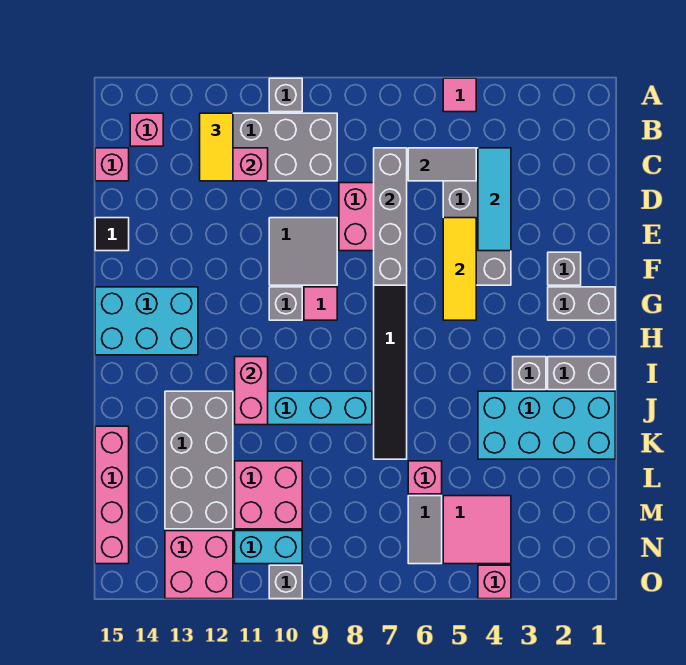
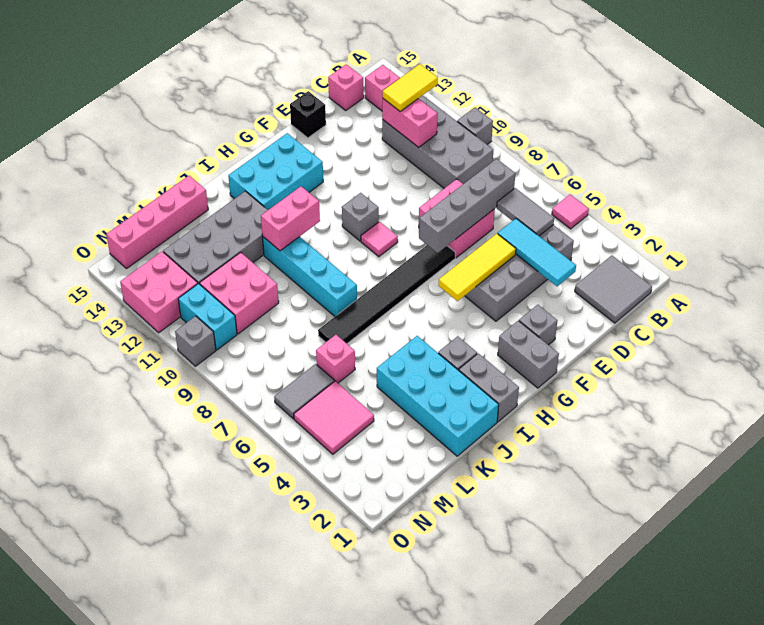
cyan tile C4:E4 level 2 -> cyan tile D3:D5 level 2
grey tile E9:F10 level 1 -> grey tile B1:C2 level 1
black tile E15 level 1 -> black brick E15 level 1
cyan brick G13:H15 level 1 -> cyan brick G13:I14 level 1
pink brick O4 level 1 -> none

